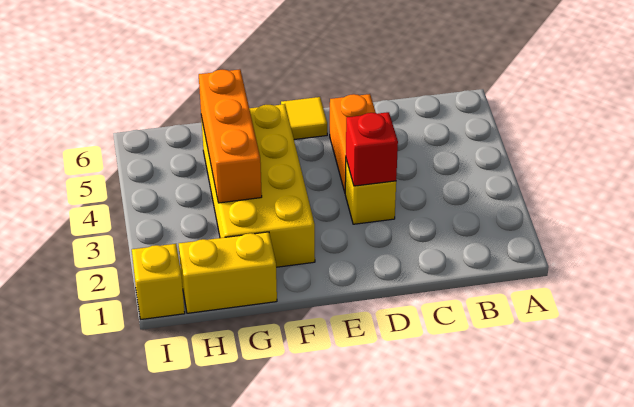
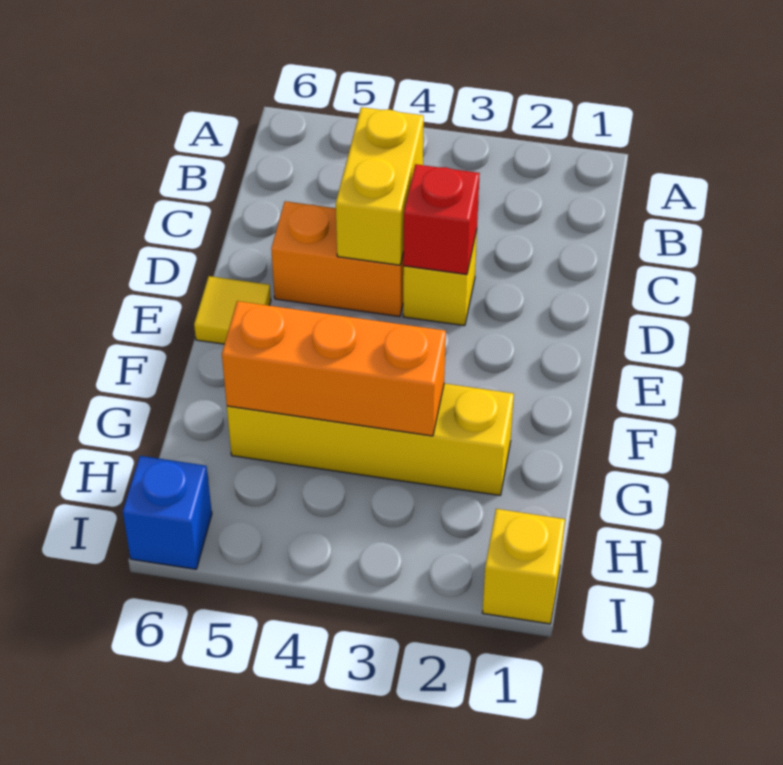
yellow brick F2:G5 level 1 -> yellow brick G2:G5 level 1
yellow brick G1:H1 level 1 -> yellow brick C4:D4 level 2
none -> blue brick I6 level 1

